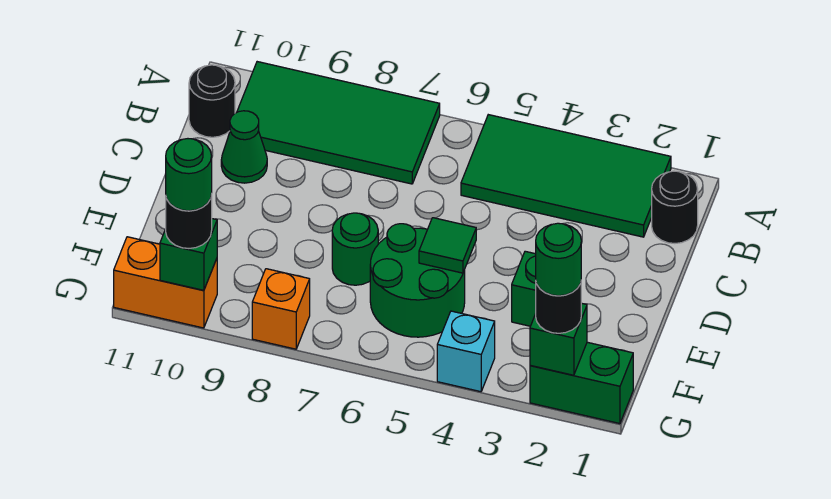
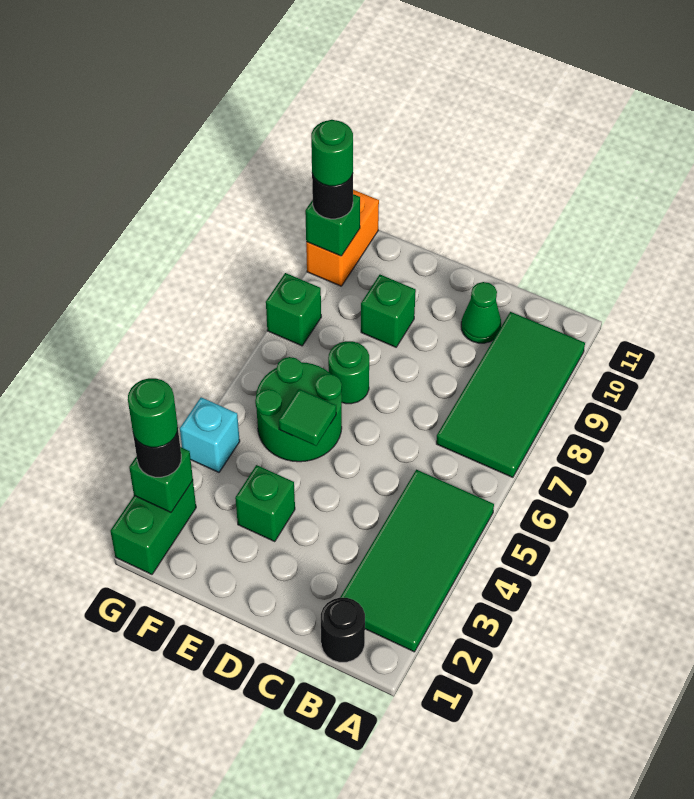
black round brick B11 level 1 -> none
none -> green brick E9 level 1
orange brick G8 level 1 -> green brick G8 level 1

